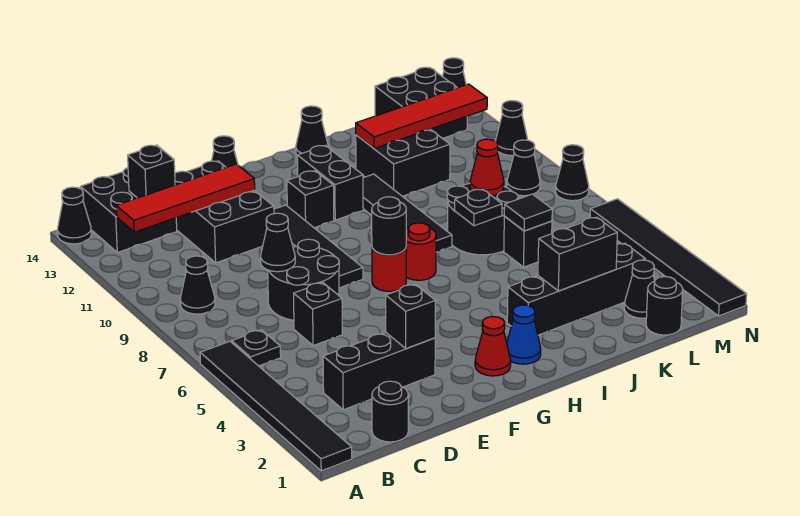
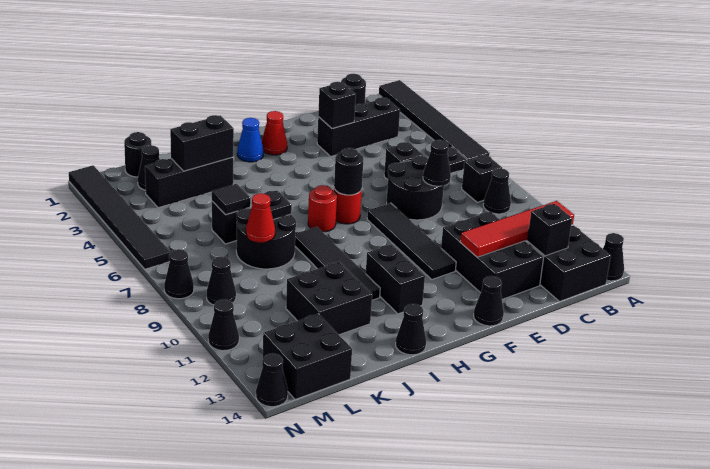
black brick G11 level 1 -> black brick B8 level 1
black brick I3:L3 level 1 -> black brick J3:L3 level 1
red tile J12:M12 level 2 -> none

